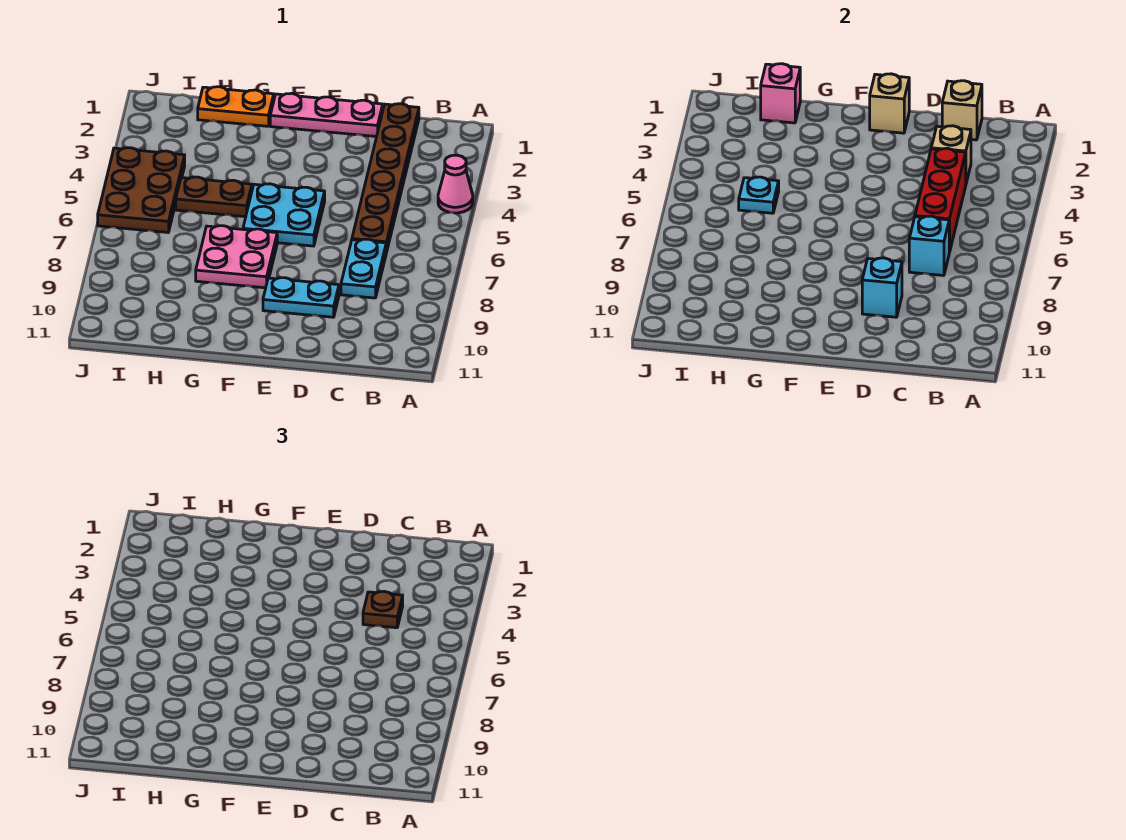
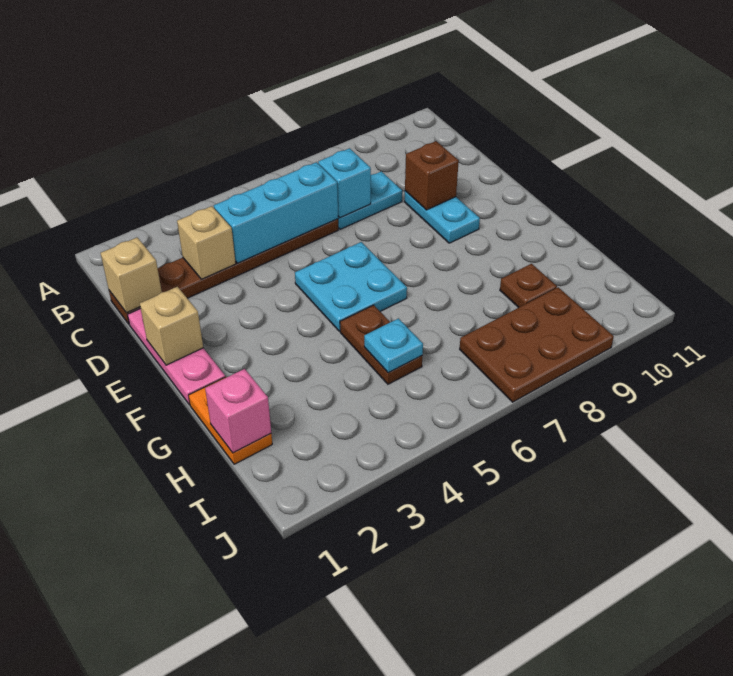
pink cone A4 level 1 -> none
red brick C4:C6 level 2 -> cyan brick C4:C6 level 2
brown plate C4 level 3 -> brown plate H9 level 1
cyan brick D9 level 2 -> brown brick D9 level 2
pink plate F7:G8 level 1 -> none
brown plate I4:J6 level 1 -> brown plate I7:J9 level 1

